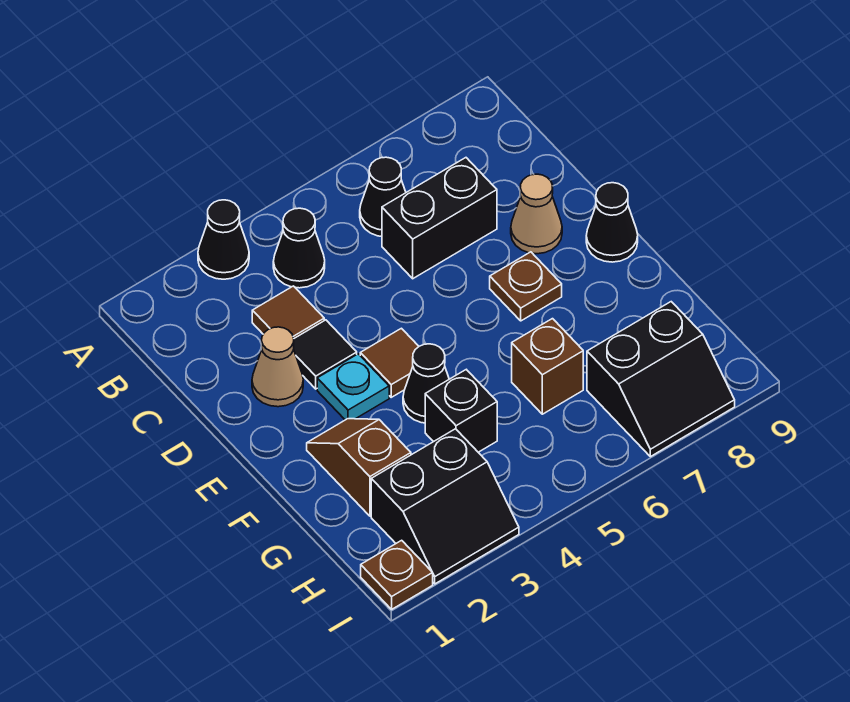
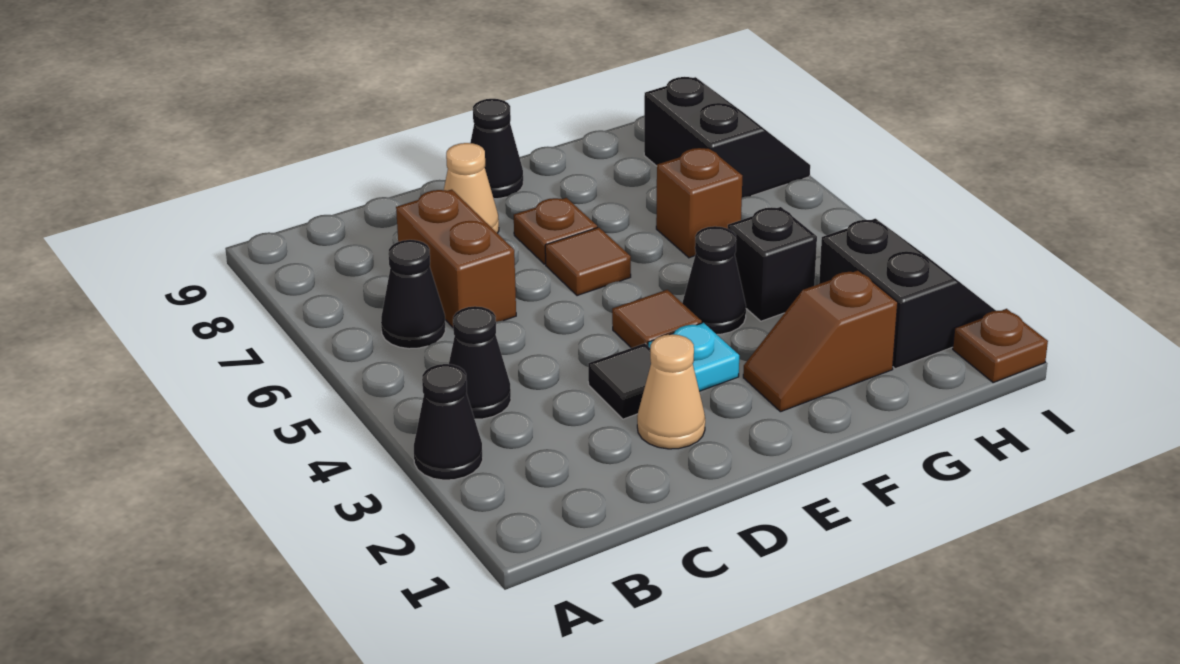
brown tile C3 level 1 -> brown tile E6 level 1
black brick C6:C7 level 1 -> brown brick C6:C7 level 1

